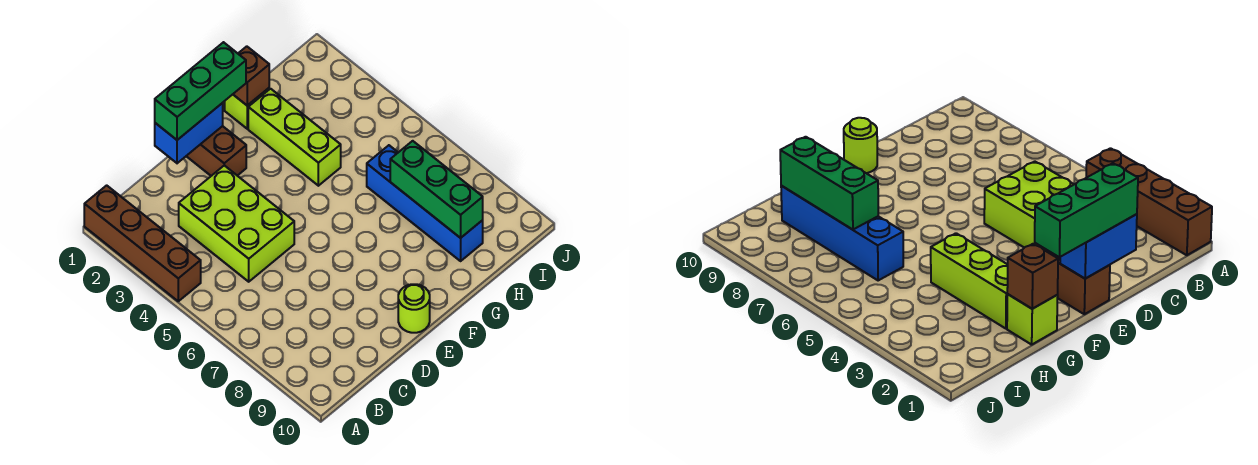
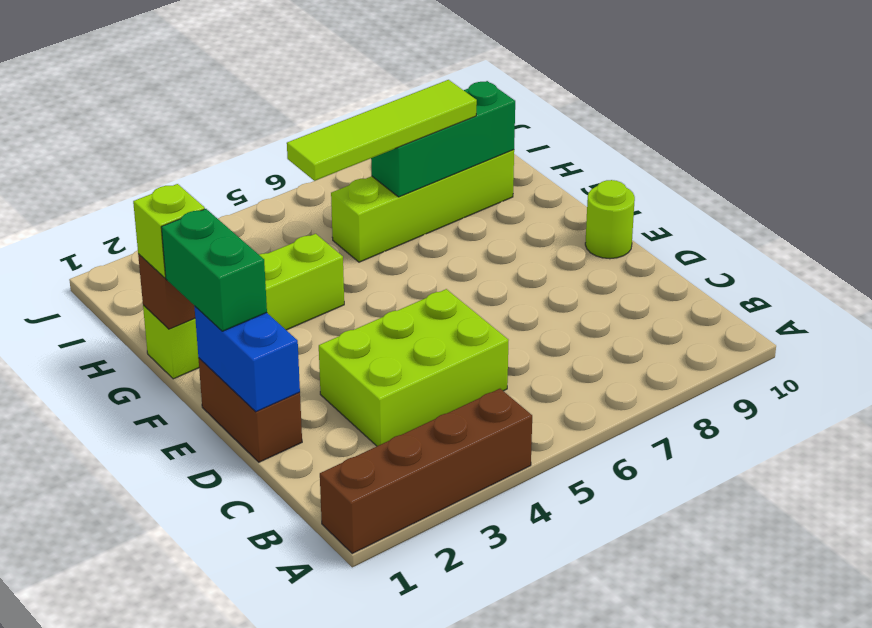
green brick D1:F1 level 3 -> green brick E1:F1 level 3
brown brick E1:E2 level 1 -> brown brick D1:E1 level 1
none -> lime brick G1 level 3
none -> lime tile H5:H8 level 3
blue brick H6:H9 level 1 -> lime brick H6:H9 level 1

